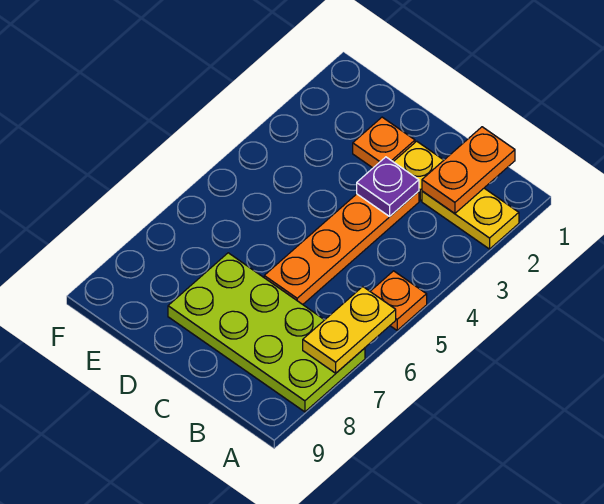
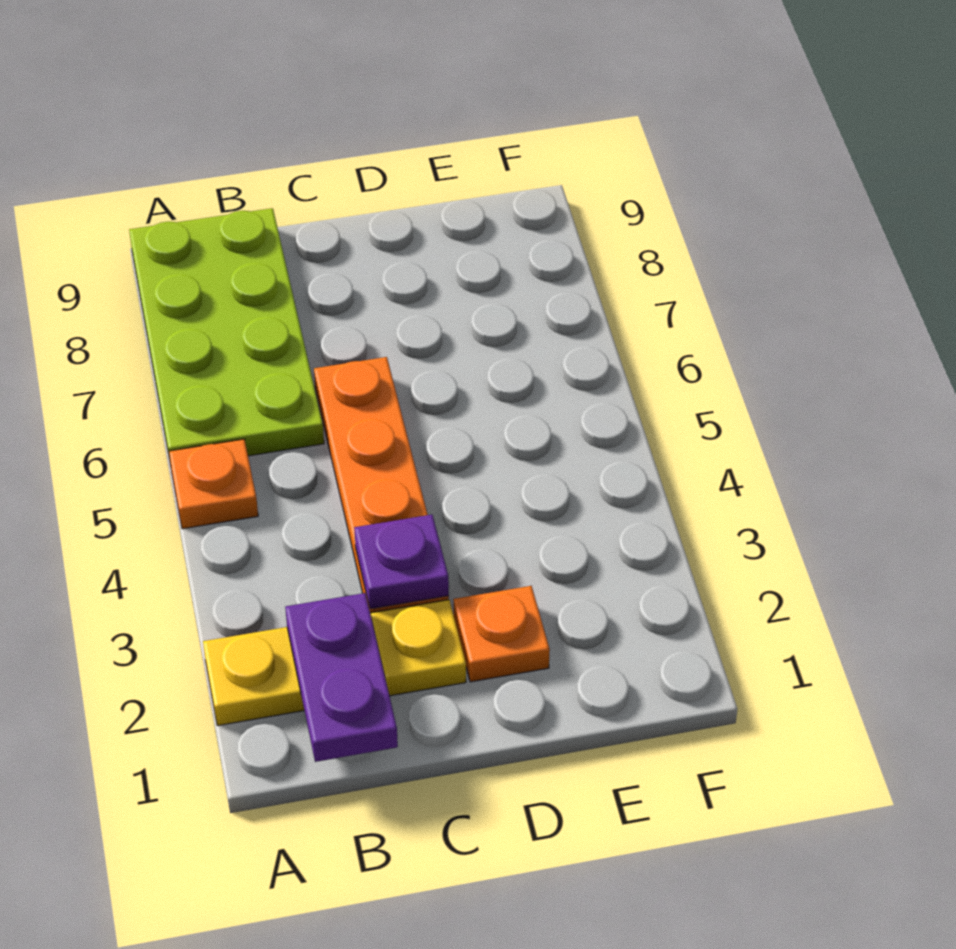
yellow plate A6:A7 level 2 -> none
lime plate A7:D8 level 1 -> lime plate A6:B9 level 1
orange plate B1:B2 level 2 -> purple plate B1:B2 level 2

